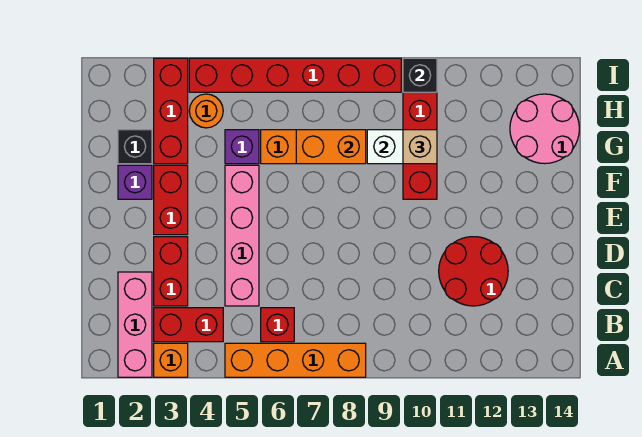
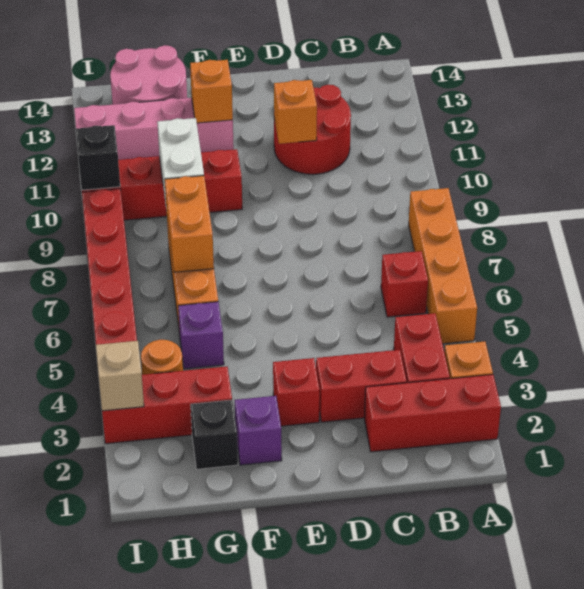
pink brick A2:C2 level 1 -> red brick A2:C2 level 1
pink brick C5:F5 level 1 -> pink brick F12:I12 level 1
none -> orange brick D11 level 2
red brick E3:F3 level 1 -> red brick E3 level 1
none -> orange brick F12 level 2
tan brick G10 level 3 -> tan brick I3 level 2

